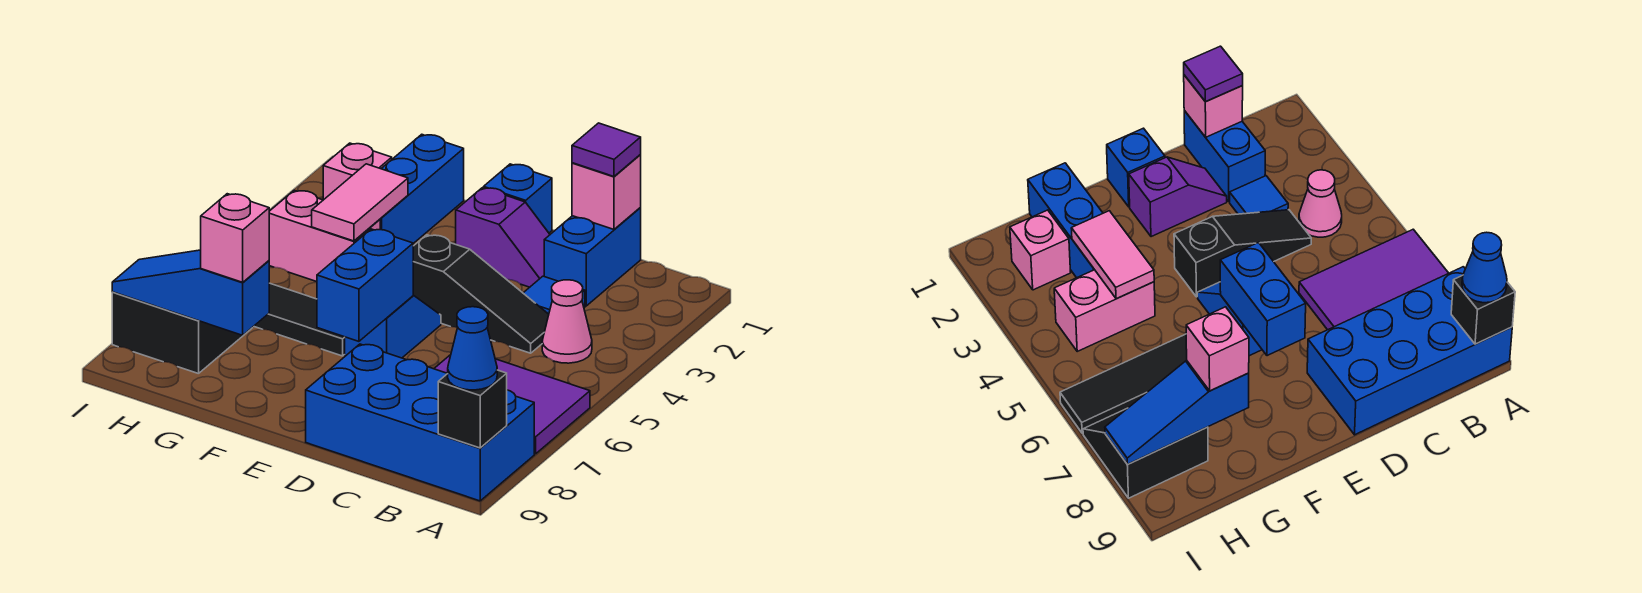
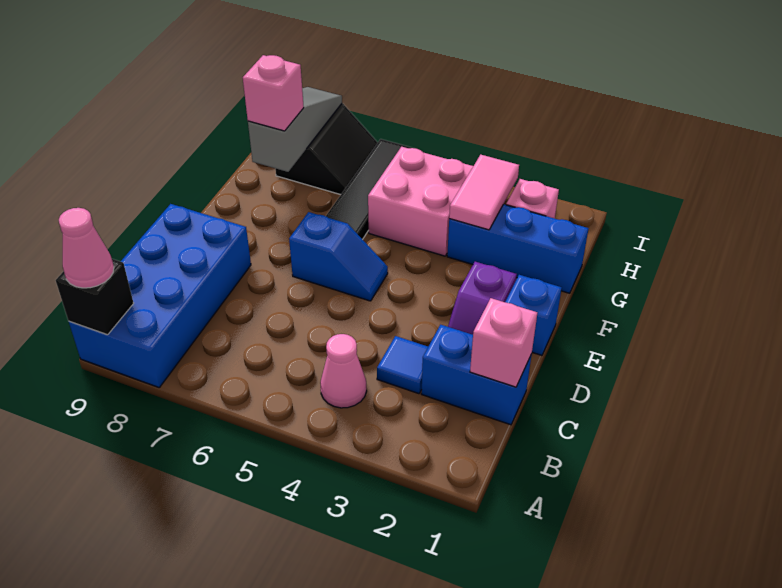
purple tile A6:C7 level 1 -> none
blue cone A9 level 3 -> pink cone A9 level 3
purple tile C1 level 3 -> none
black slope C4:E4 level 1 top E -> none
blue brick E6:E7 level 2 -> none
pink tile G3:G4 level 2 -> pink tile G3:H3 level 2
pink brick G4:H4 level 1 -> pink brick G4:H5 level 1
blue slope G8:I8 level 2 top G -> grey slope G8:I8 level 2 top G

